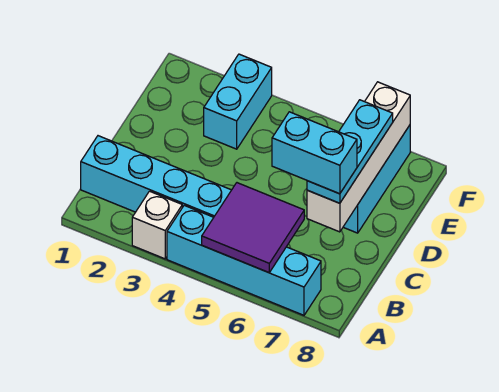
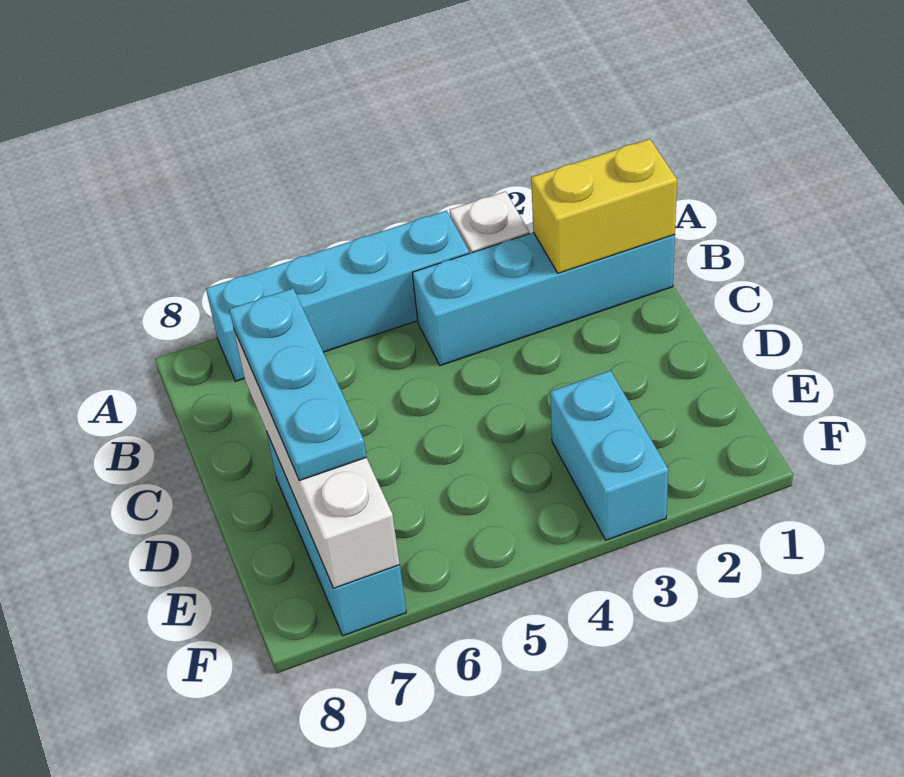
purple tile A5:B6 level 2 -> none
none -> yellow brick B1:B2 level 2
cyan brick C6:C7 level 4 -> none

